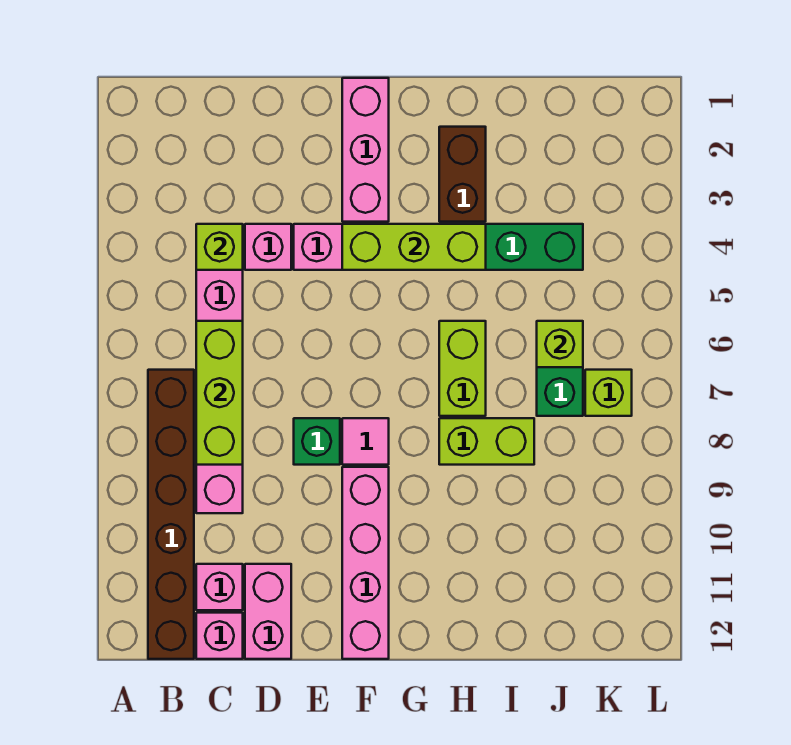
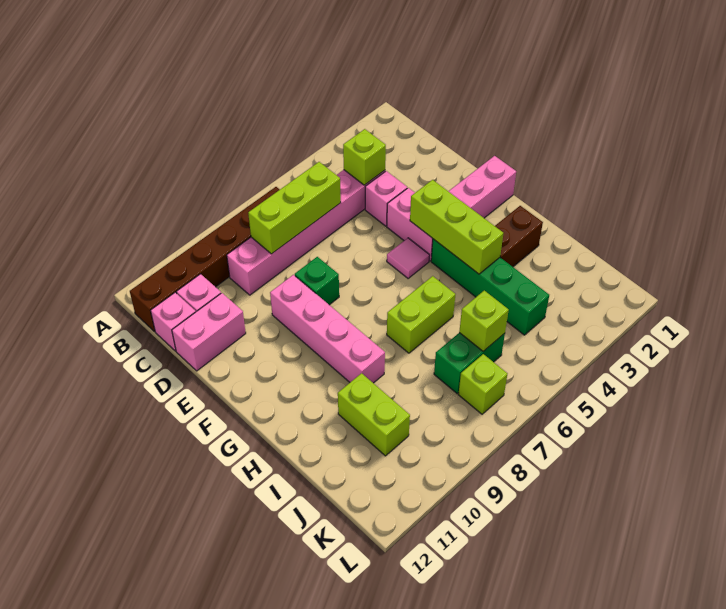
pink tile F8 level 1 -> pink tile F5 level 1
pink brick F9:F12 level 1 -> pink brick E9:H9 level 1
lime brick H8:I8 level 1 -> lime brick I10:J10 level 1

